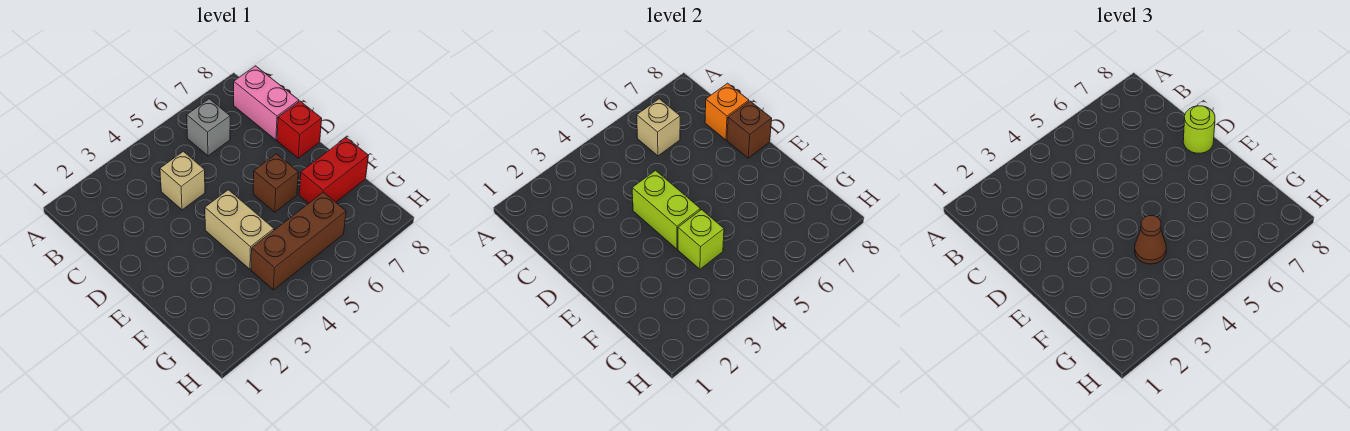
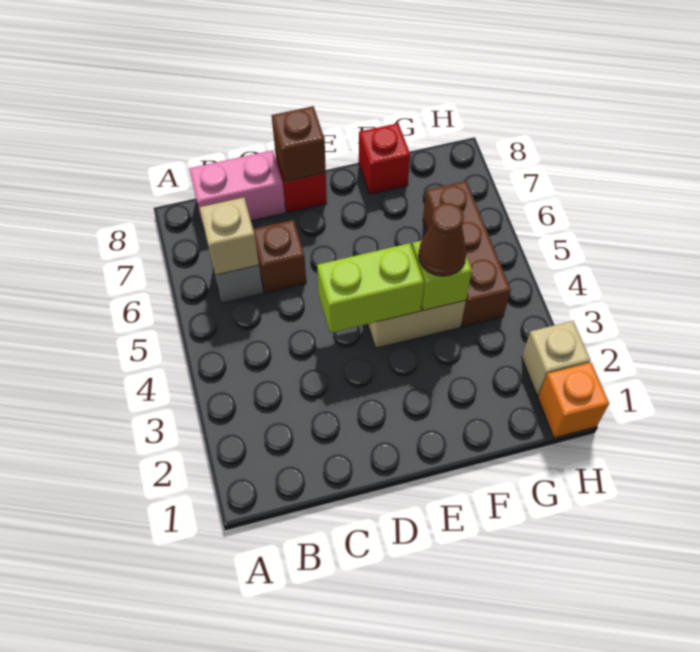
tan brick C4 level 1 -> tan brick H2 level 1
orange brick C8 level 2 -> orange brick H1 level 1
lime round brick D8 level 3 -> none
brown brick E6 level 1 -> brown brick C6 level 1
red brick F7:F8 level 1 -> red brick F8 level 1

